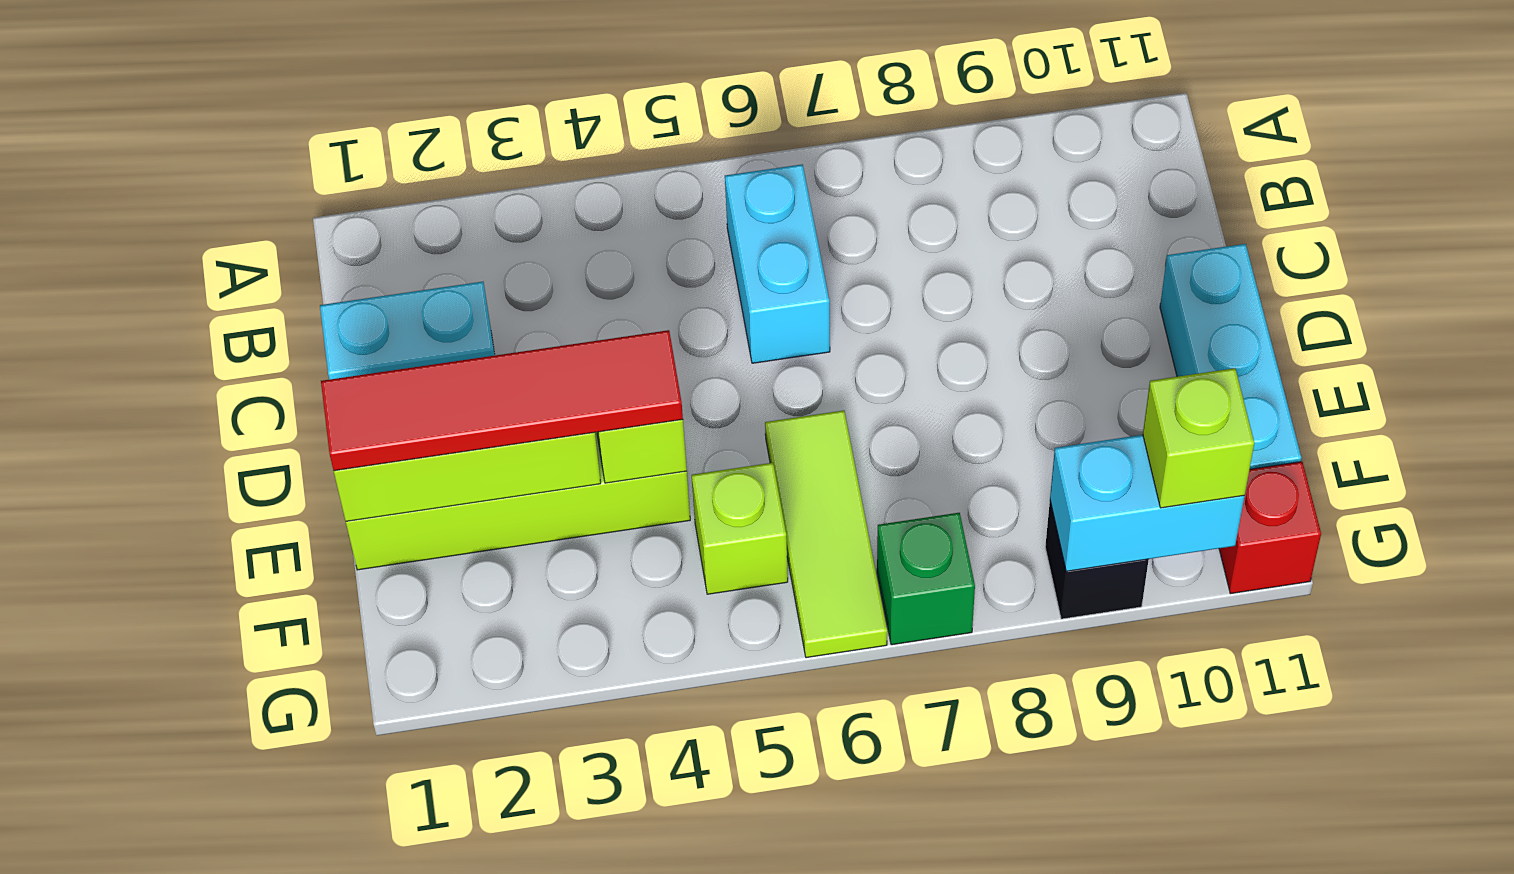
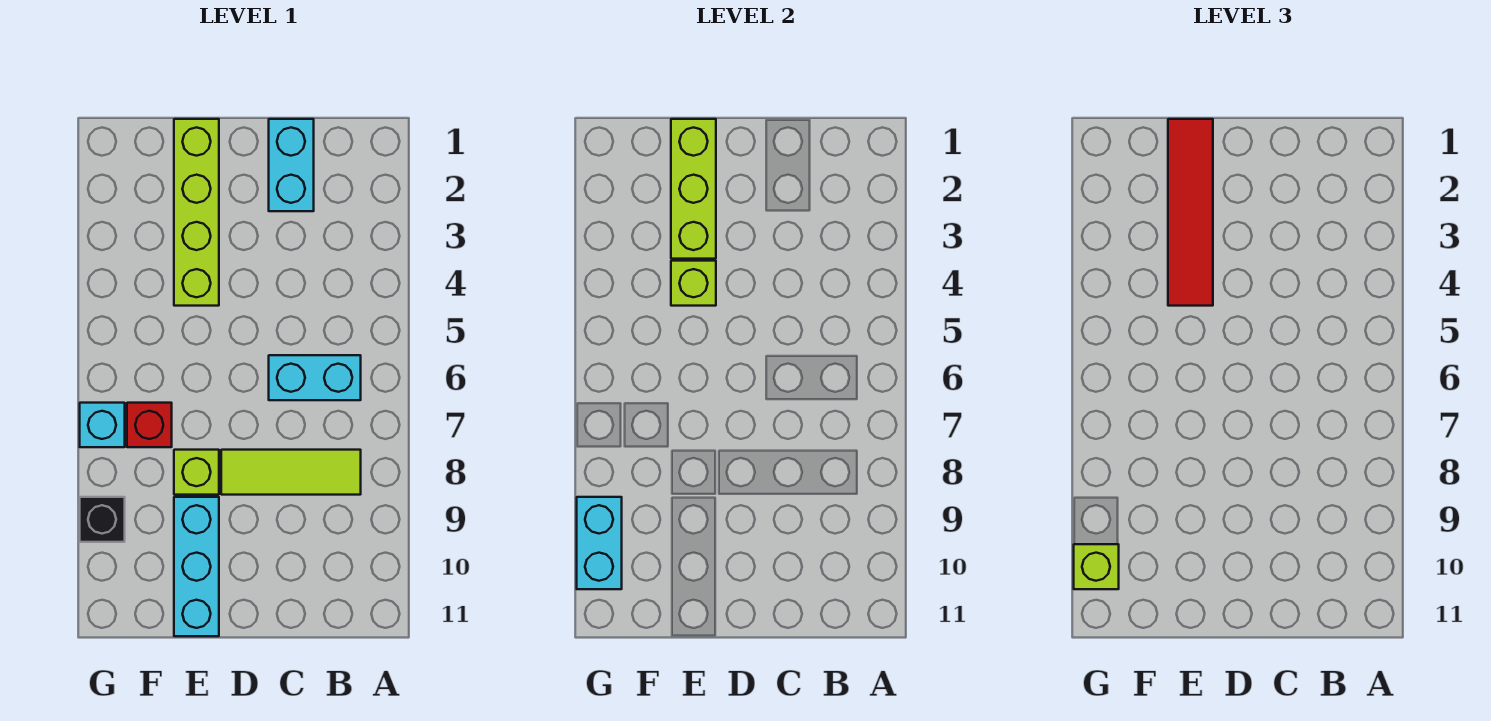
cyan brick D11:F11 level 1 -> cyan brick E9:E11 level 1
lime tile E6:G6 level 1 -> lime tile B8:D8 level 1
lime brick F5 level 1 -> lime brick E8 level 1
green brick G7 level 1 -> cyan brick G7 level 1
red brick G11 level 1 -> red brick F7 level 1

